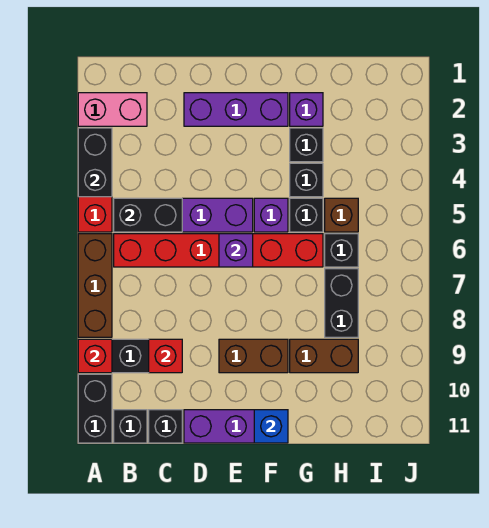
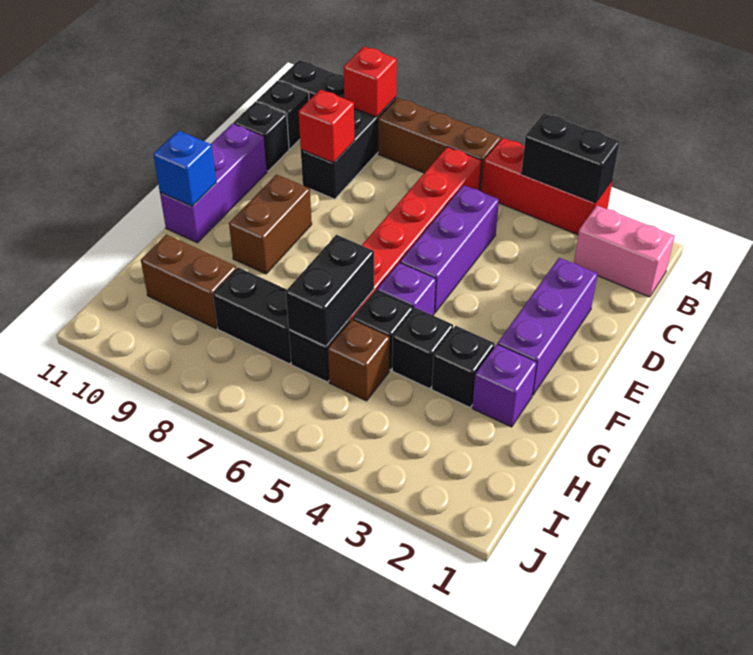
pink brick A2:B2 level 1 -> pink brick B1:B2 level 1
black brick B5:C5 level 2 -> black brick G6:H6 level 2
purple brick E6 level 2 -> none
brown brick G9:H9 level 1 -> brown brick H9:H10 level 1

